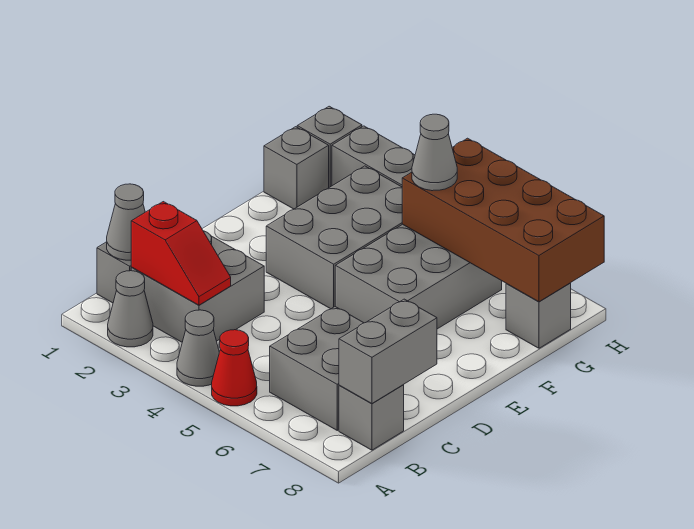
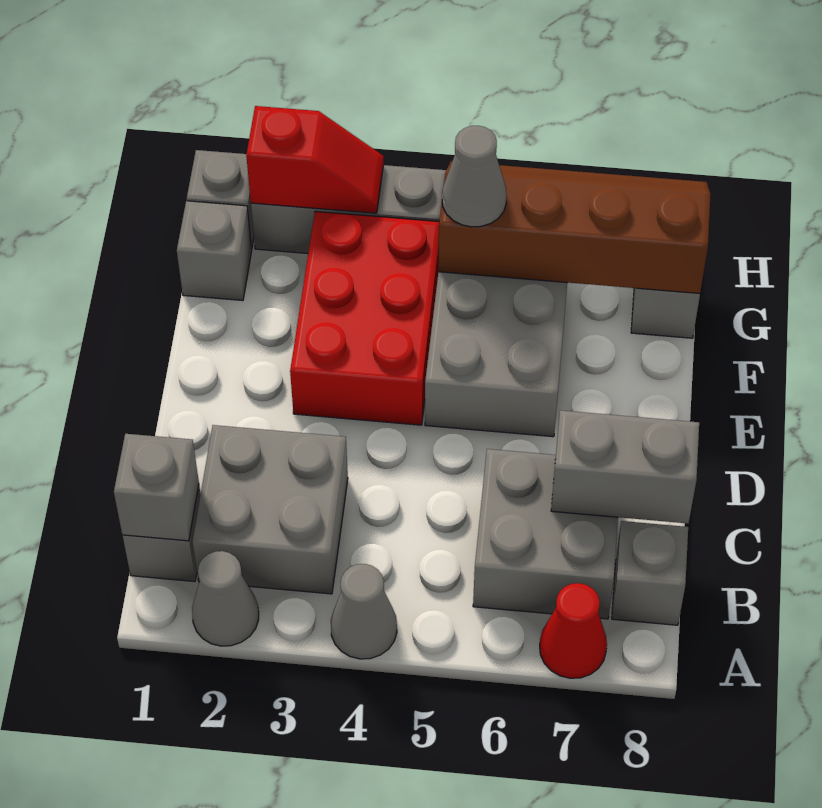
red cone A5 level 1 -> red cone A7 level 1
grey cone B1 level 2 -> grey brick B1 level 2
red slope B2:B3 level 2 top 2 -> red slope H2:H3 level 2 top 2
grey brick B8:C8 level 2 -> grey brick C7:C8 level 2
grey brick E3:G4 level 1 -> red brick E3:G4 level 1
brown brick G5:H8 level 2 -> brown slope G5:H8 level 2 top G

